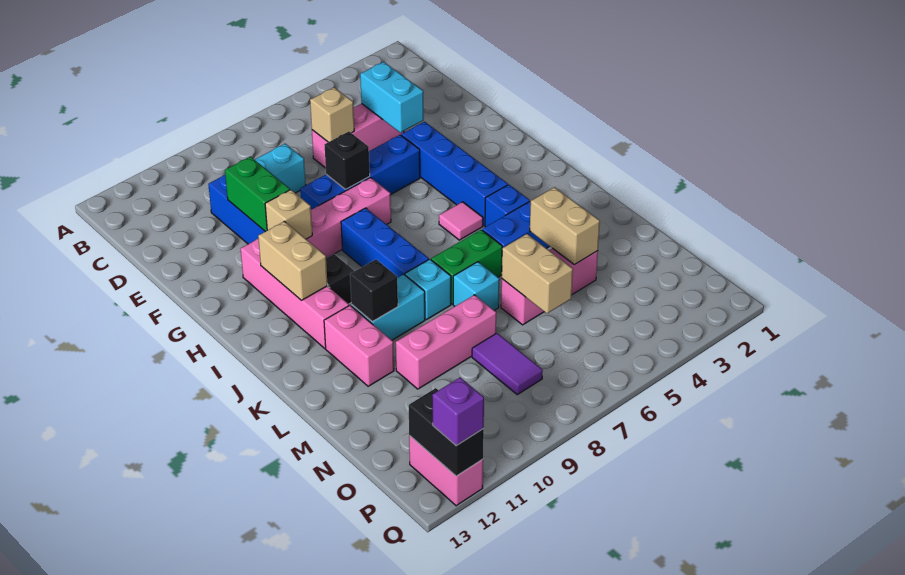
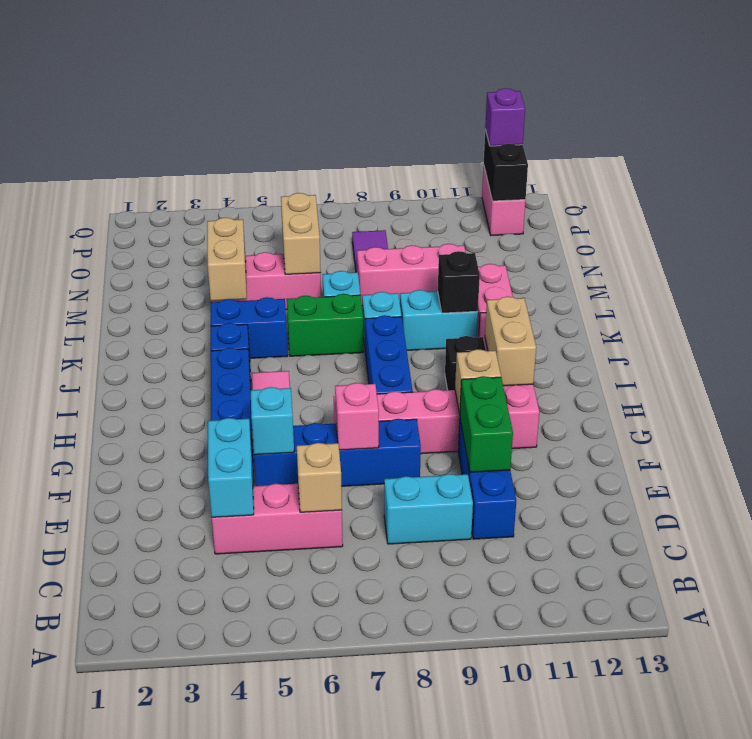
none -> cyan brick F5 level 2
black brick F7 level 2 -> pink brick F7 level 2

